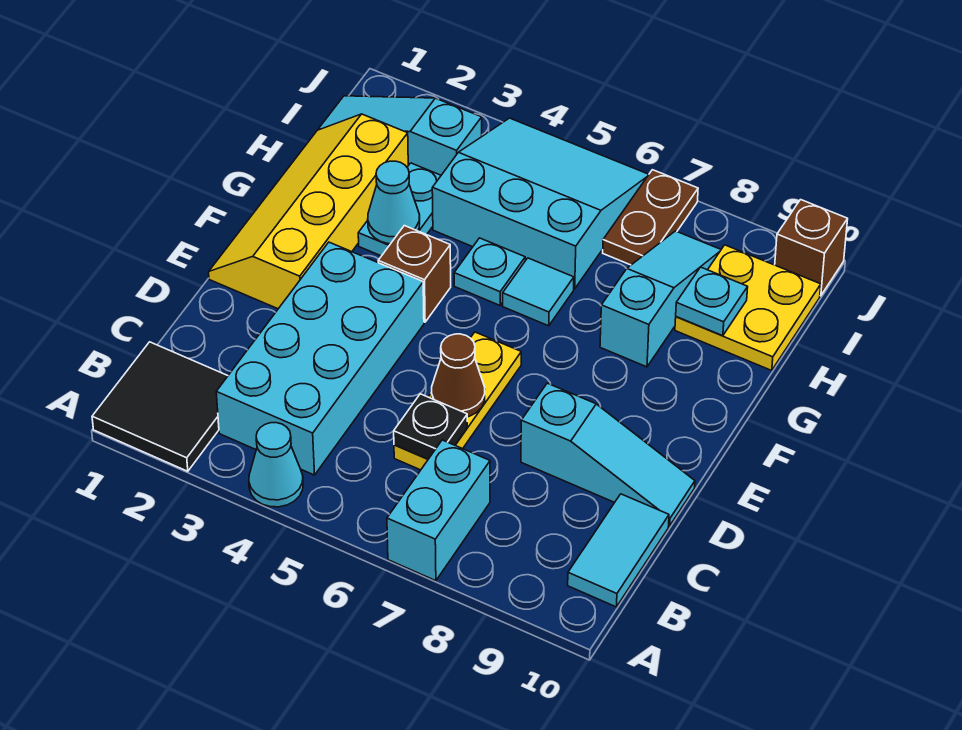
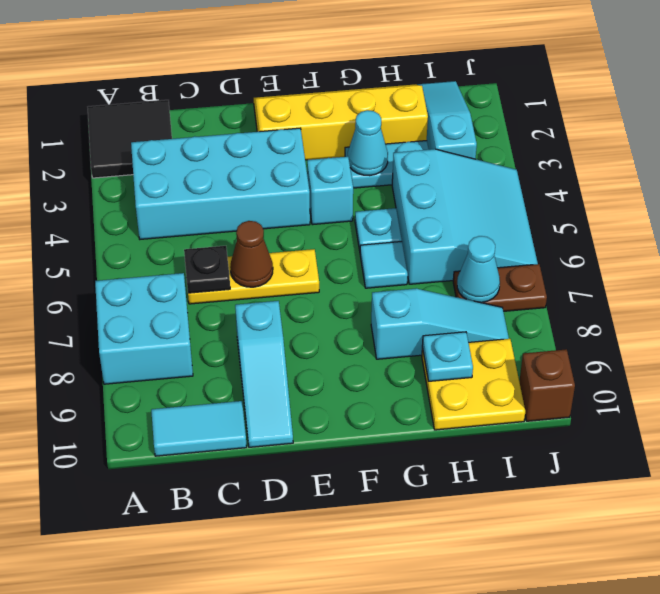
cyan cone A4 level 1 -> cyan cone I7 level 2
cyan brick A7:B7 level 1 -> cyan brick A7:B8 level 1
brown brick F4 level 1 -> cyan brick F4 level 1

